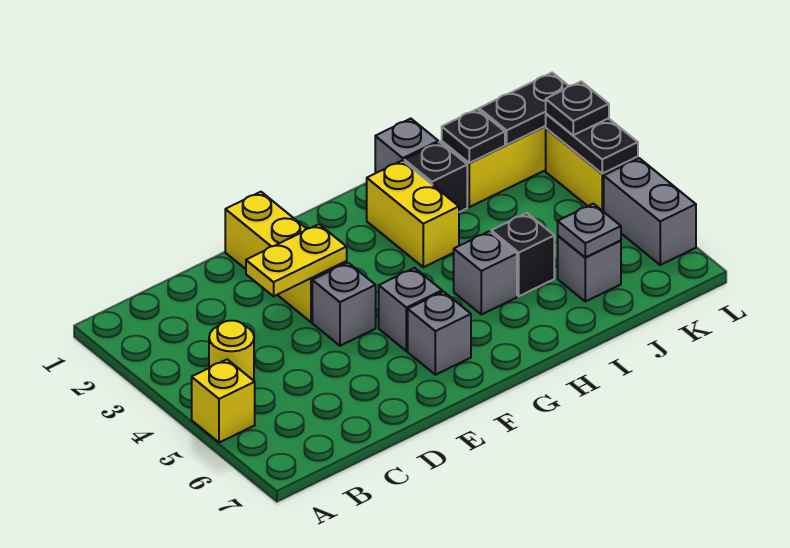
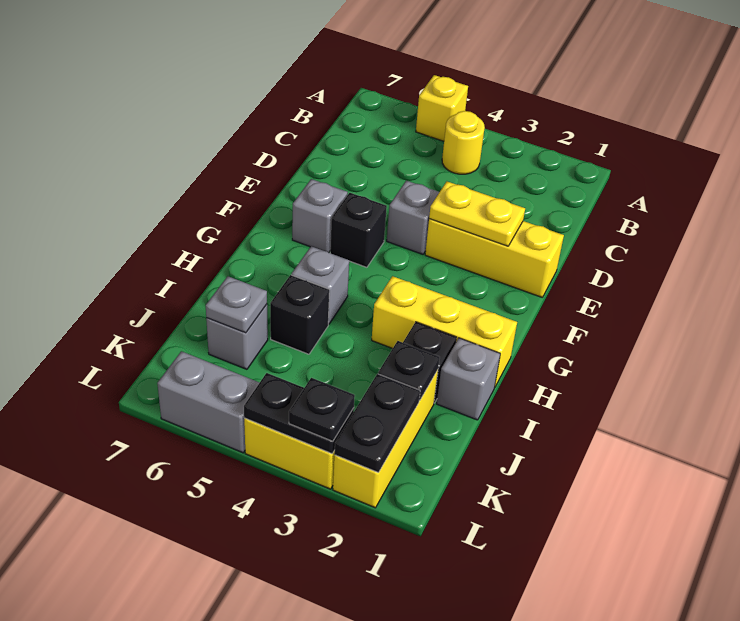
yellow plate D3:E3 level 2 -> yellow plate E2:E3 level 2
grey brick F5 level 1 -> black brick F5 level 1
yellow brick H2:H3 level 1 -> yellow brick H1:H3 level 1

